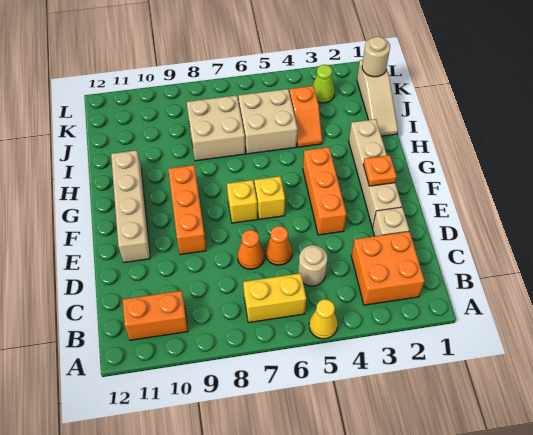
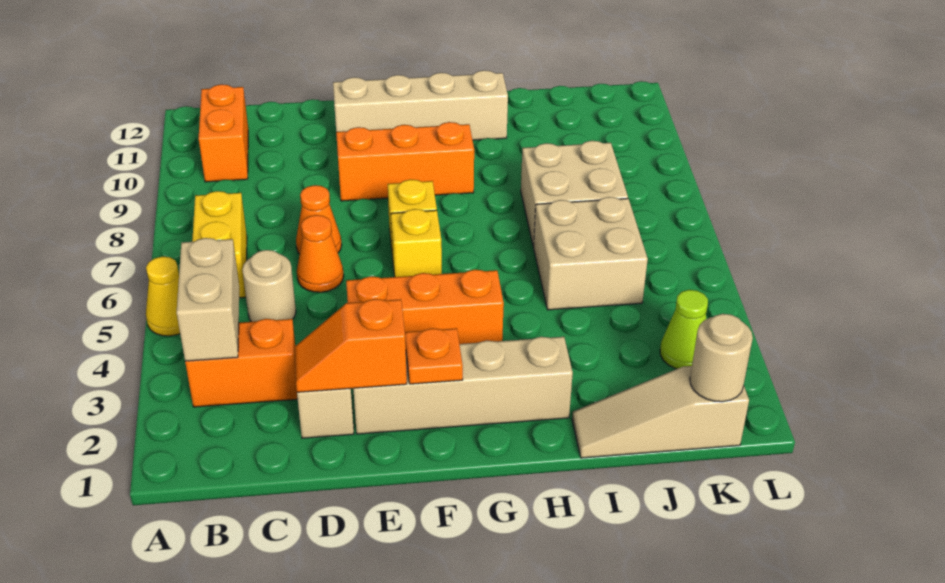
orange brick B2:C3 level 1 -> orange brick B3:C3 level 1
none -> tan brick B3:B4 level 2
orange slope I4:J4 level 1 top J -> orange slope D2:E2 level 2 top E

